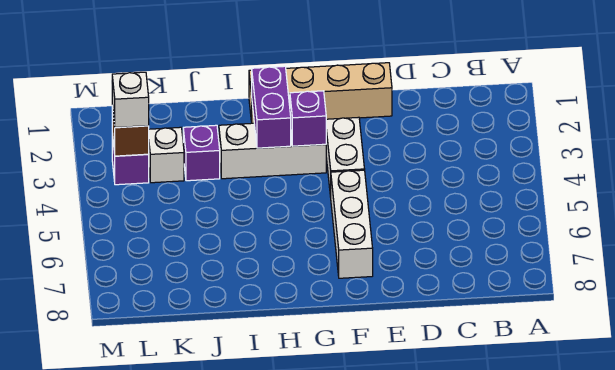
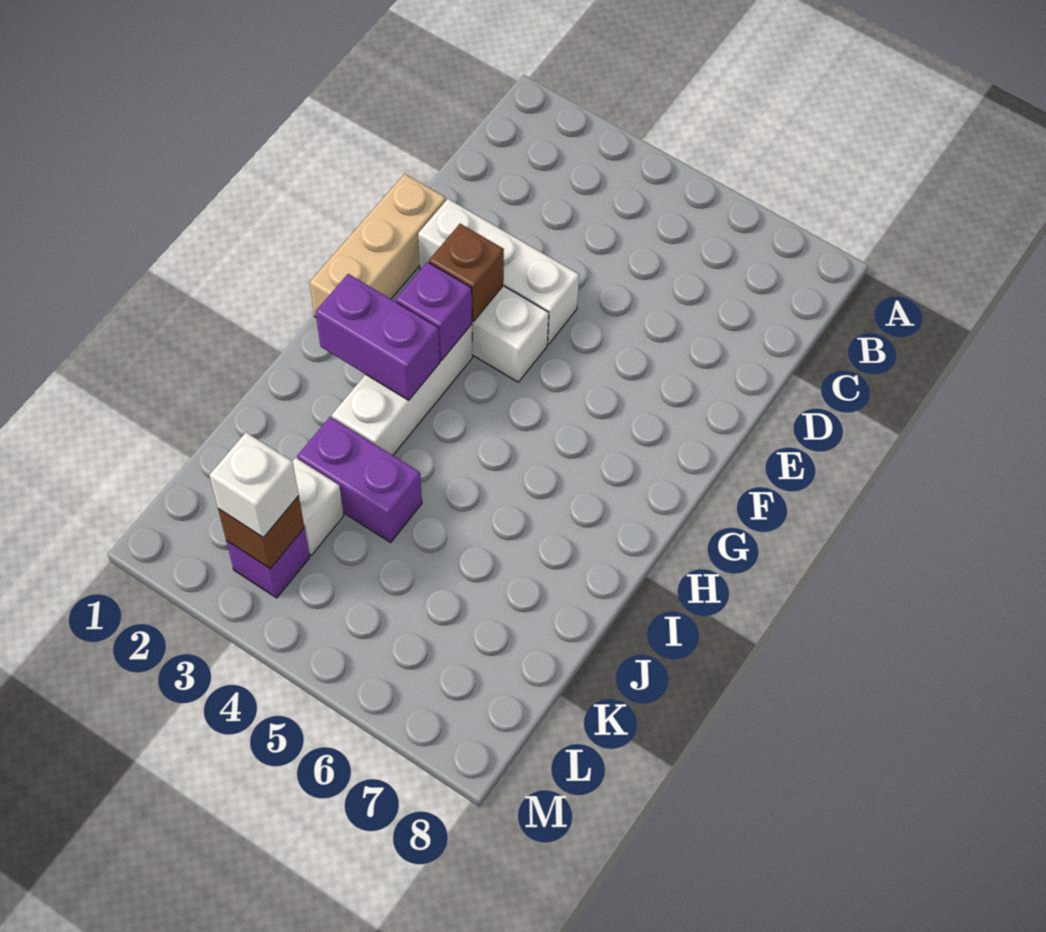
tan brick E1:H1 level 1 -> tan brick E1:G1 level 1
none -> brown brick F3 level 2
white brick F5:F7 level 1 -> white brick E2:E4 level 1
purple brick J3 level 1 -> purple brick J3:J4 level 1

